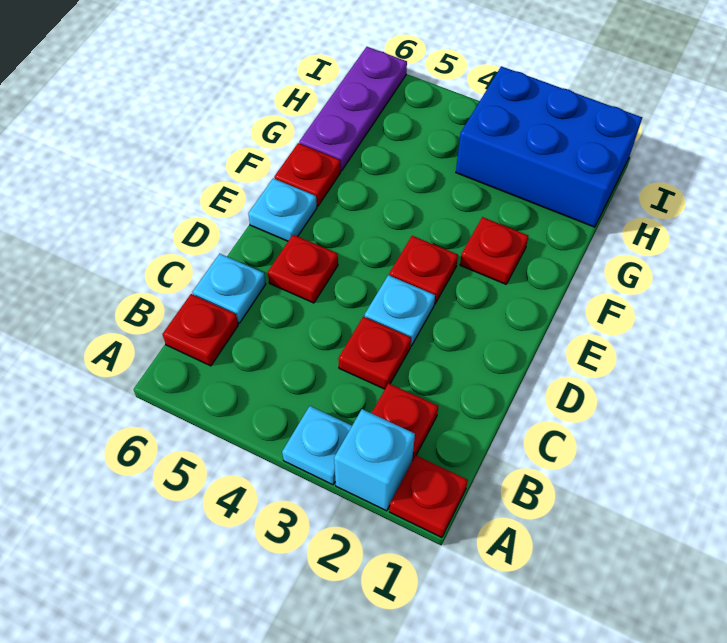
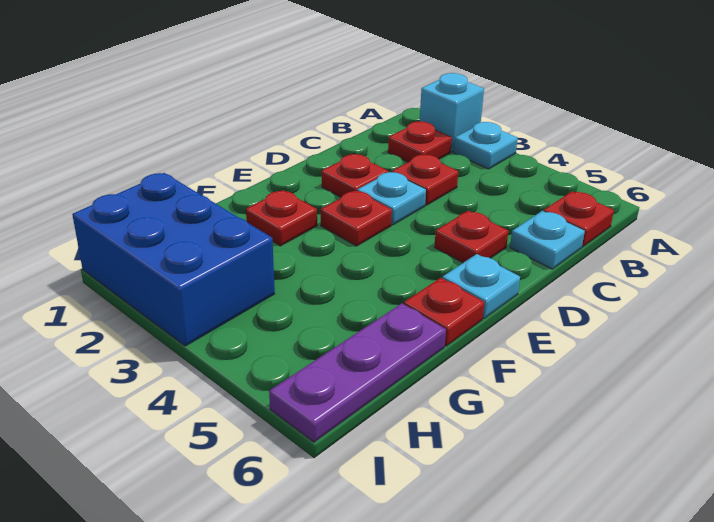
red plate A1 level 1 -> red plate D2 level 1

